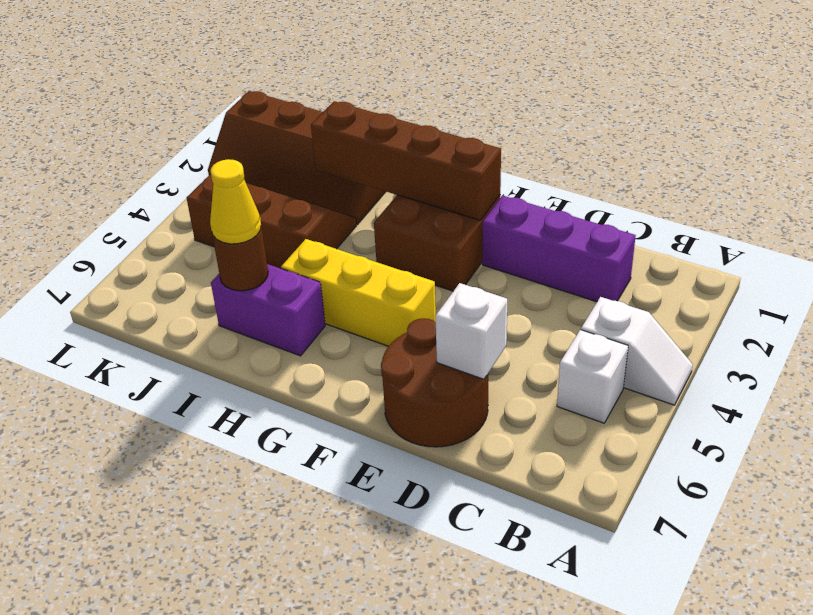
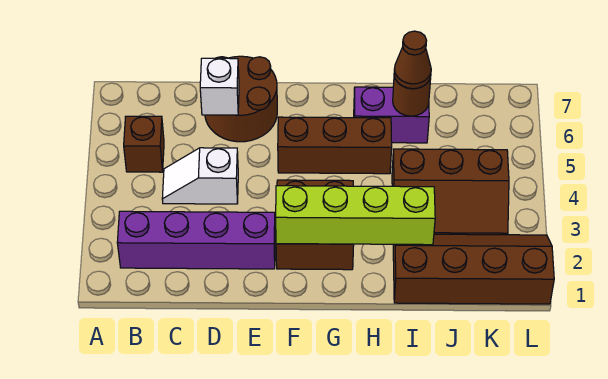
white slope A4:B4 level 1 top B -> white slope C4:D4 level 1 top D
white brick B5 level 1 -> brown brick B5 level 1
purple brick C2:E2 level 1 -> purple brick B2:E2 level 1
brown brick F2:I2 level 2 -> lime brick F2:I2 level 2
yellow brick F5:H5 level 1 -> brown brick F5:H5 level 1
yellow cone I6 level 3 -> brown cone I6 level 3

